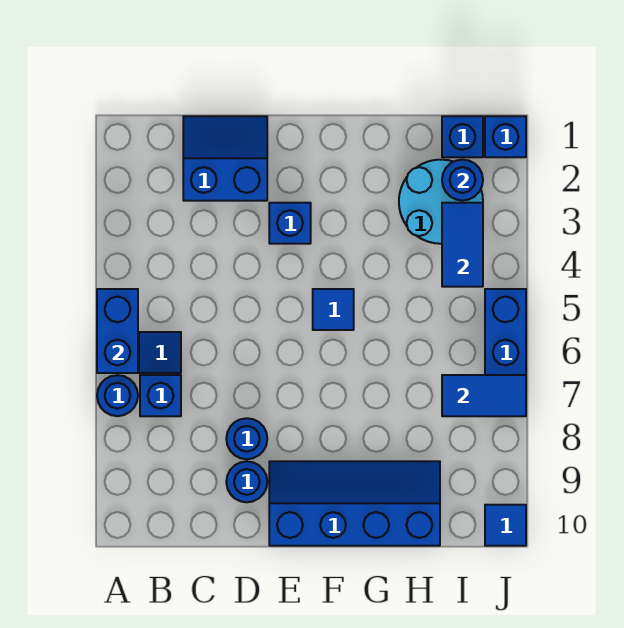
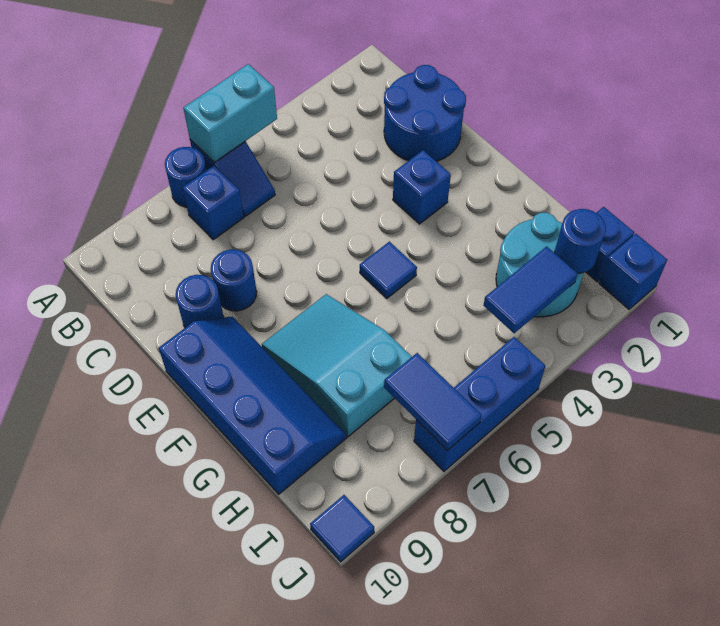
blue brick A5:A6 level 2 -> cyan brick A5:A6 level 2
blue slope C1:D2 level 1 top 2 -> blue round brick C1:D2 level 1
none -> cyan slope F7:H8 level 1 top H

